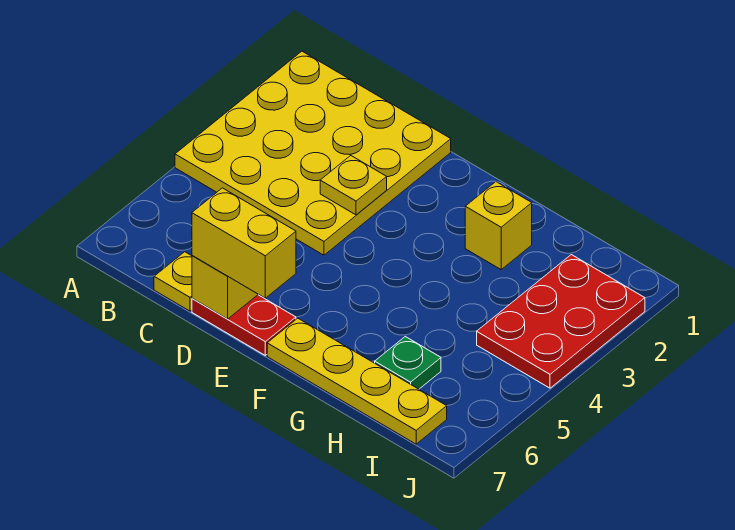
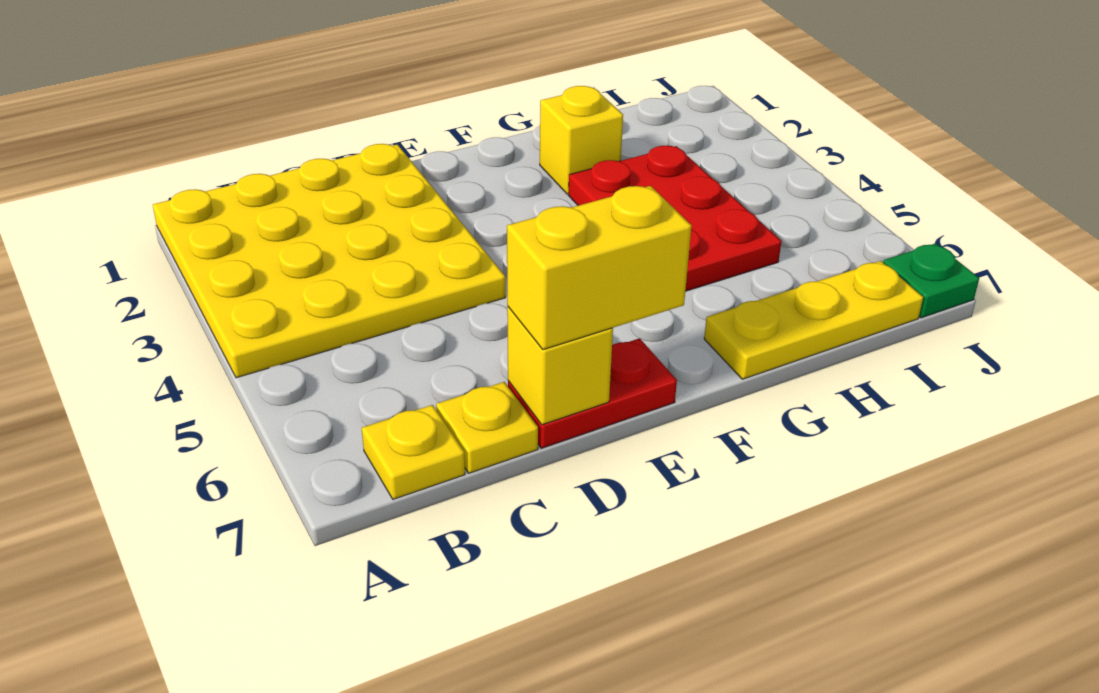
yellow plate D3 level 2 -> yellow plate B7 level 1
yellow plate F7:I7 level 1 -> yellow plate G7:I7 level 1
green plate H6 level 1 -> green plate J7 level 1
red plate I2:J4 level 1 -> red plate G3:H5 level 1

